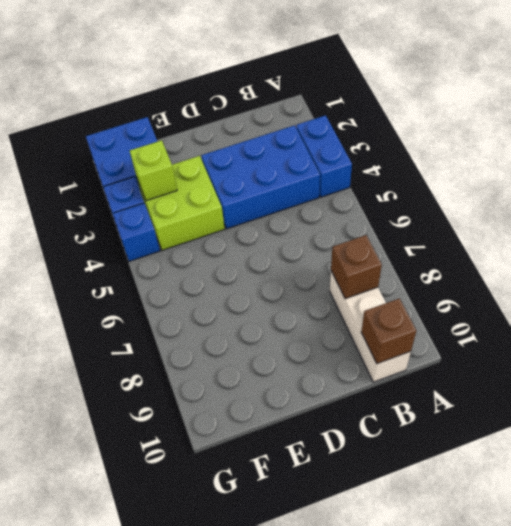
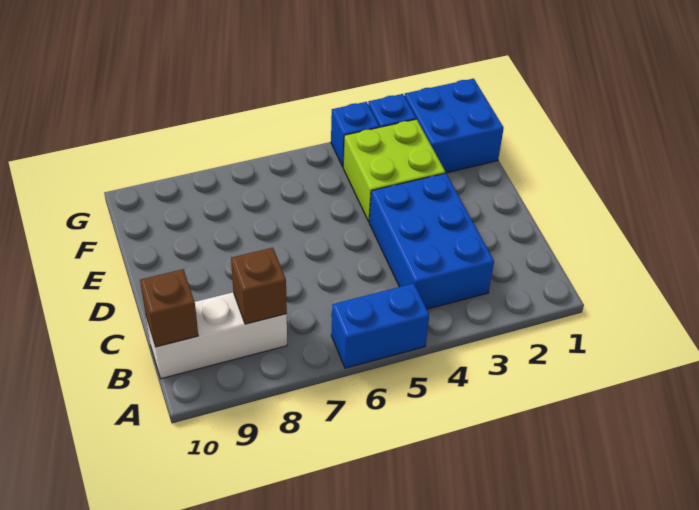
blue brick A3:A4 level 1 -> blue brick A5:A6 level 1
lime brick F3 level 2 -> none

